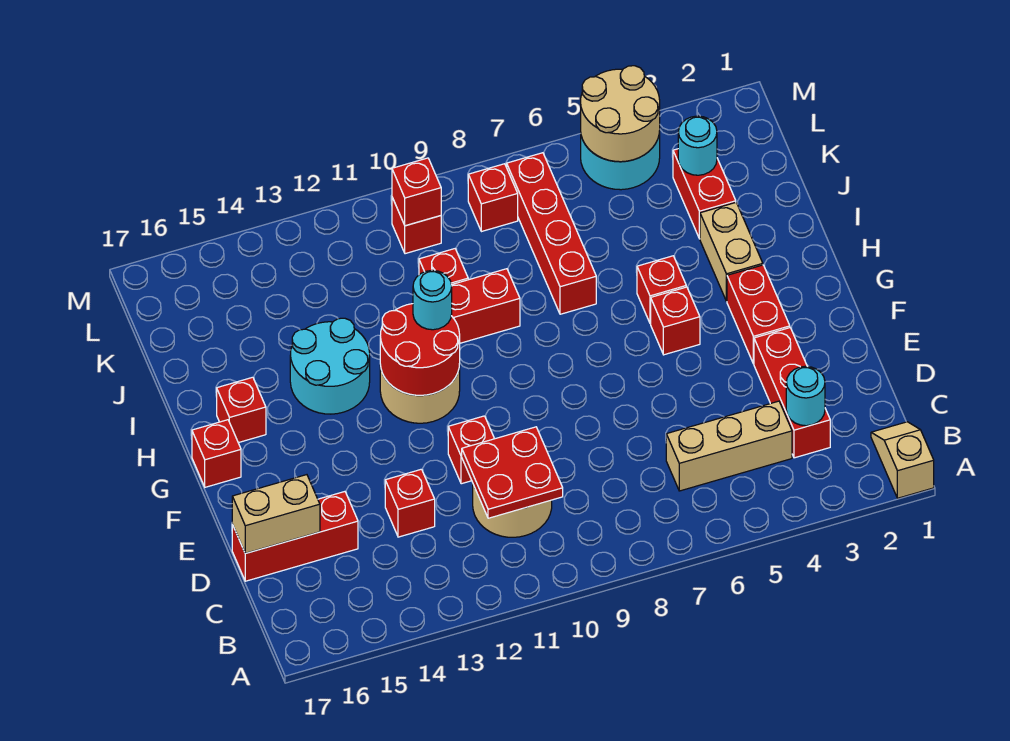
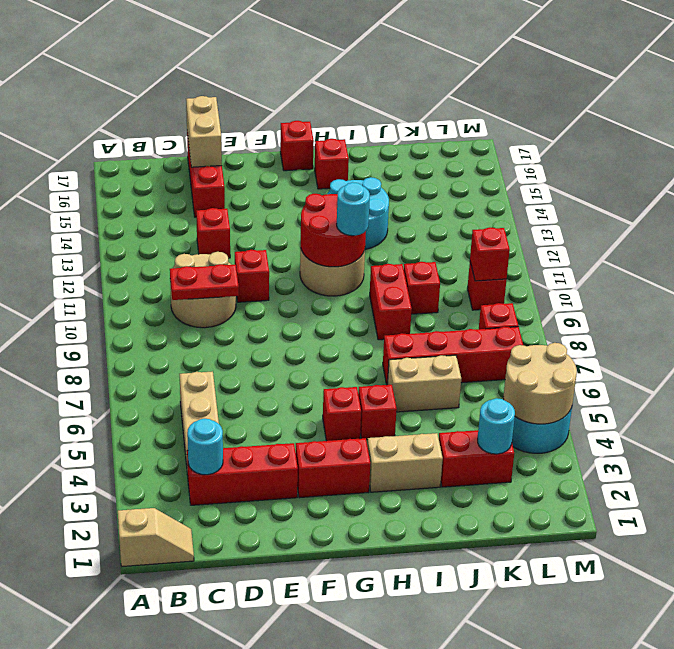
red plate C10:D11 level 2 -> red plate C10:D10 level 2
none -> tan brick I6:J6 level 1

